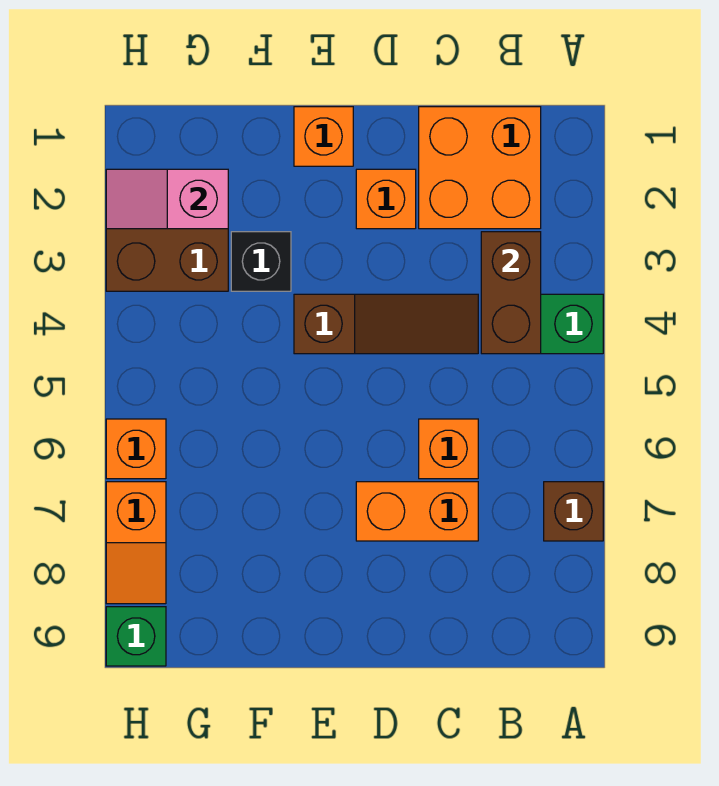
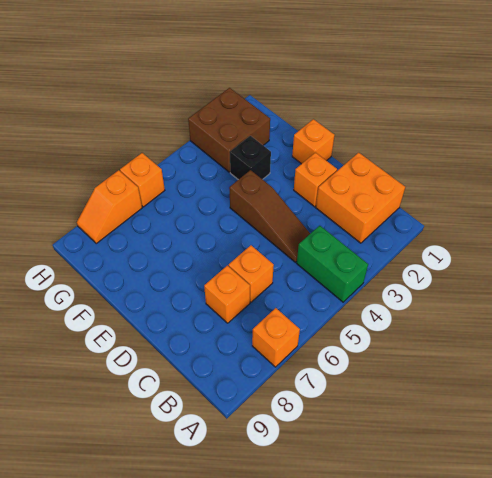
brown brick A7 level 1 -> orange brick A7 level 1
brown brick B3:B4 level 2 -> none
orange brick C7:D7 level 1 -> orange brick C7 level 1
pink slope G2:H2 level 2 top G -> none
green brick H9 level 1 -> none

